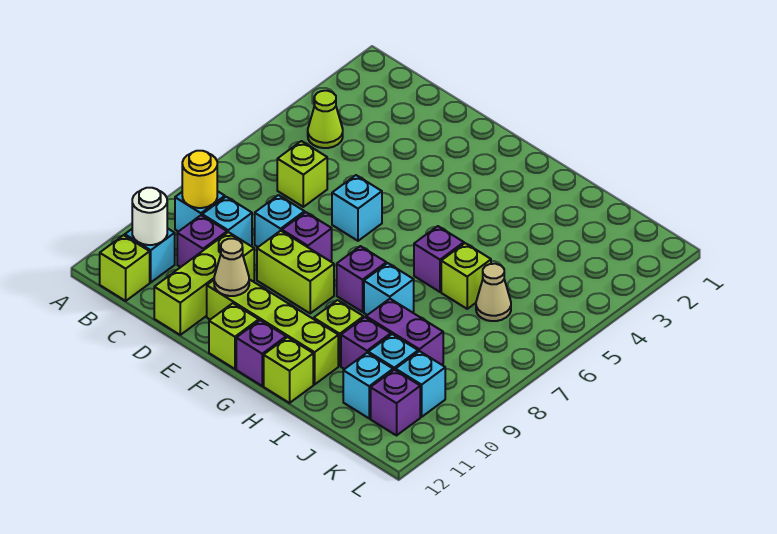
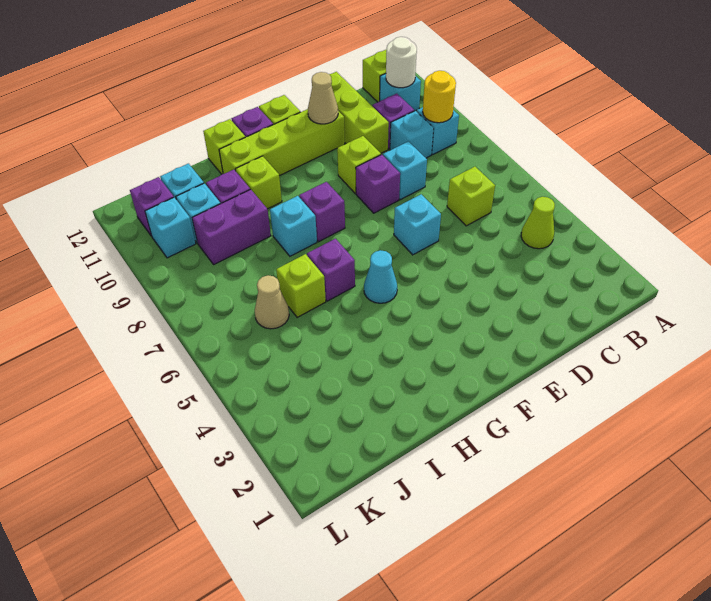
lime brick E9:F9 level 1 -> lime brick E9 level 1
none -> cyan cone G5 level 1

